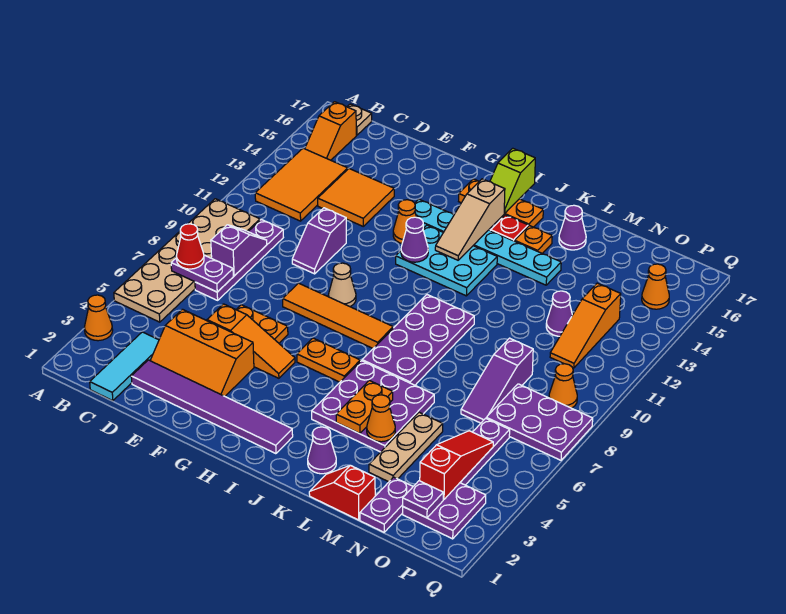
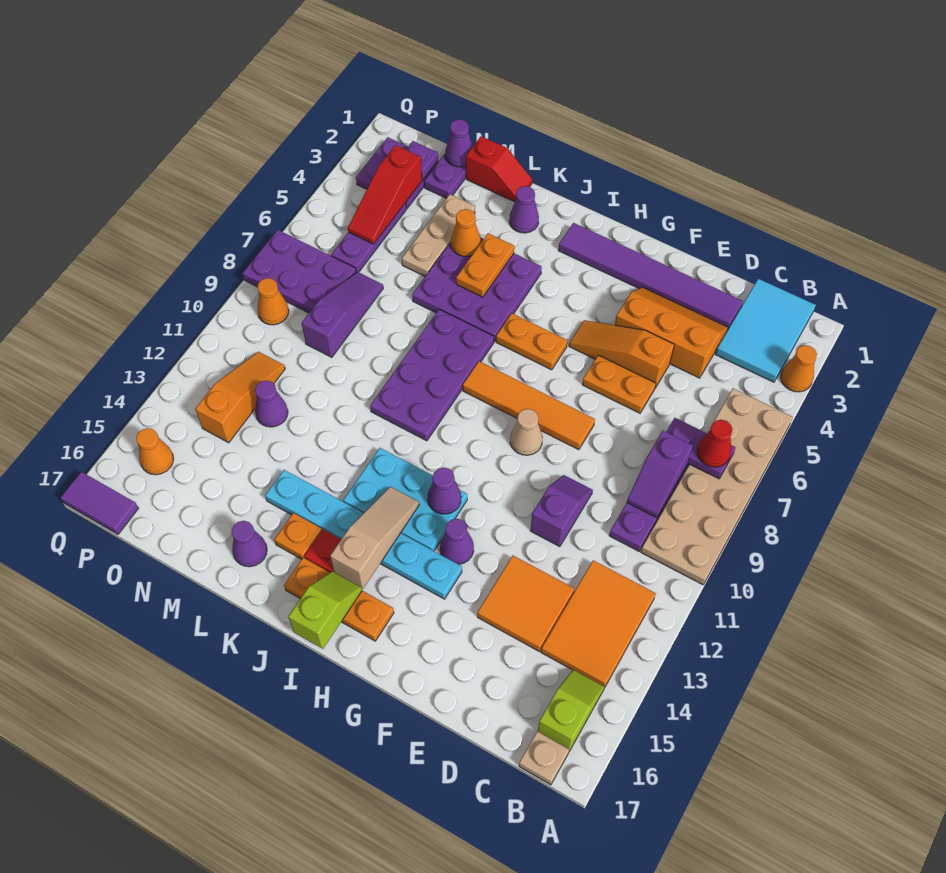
orange slope B15:B16 level 1 top 16 -> lime slope B15:B16 level 1 top 16
cyan tile C1:C3 level 1 -> cyan tile B1:C3 level 1
orange cone G13 level 1 -> purple cone G13 level 1
none -> purple cone N1 level 2
none -> purple tile P17:Q17 level 1

